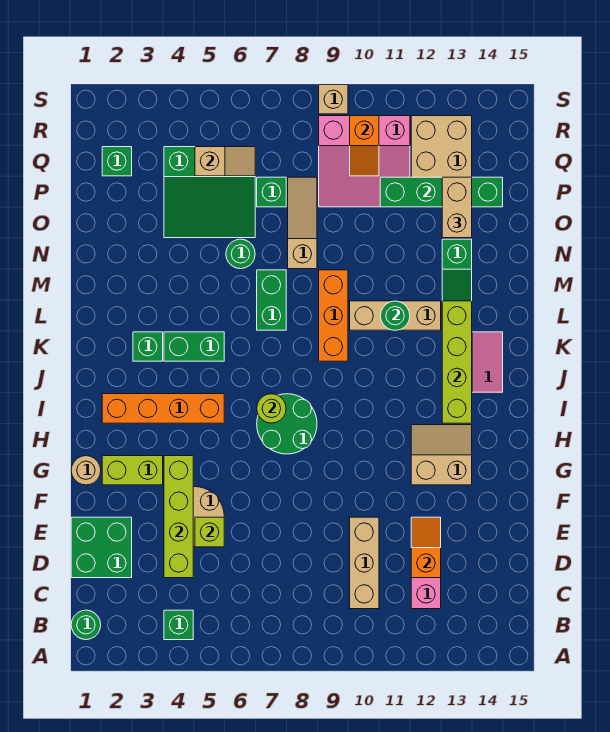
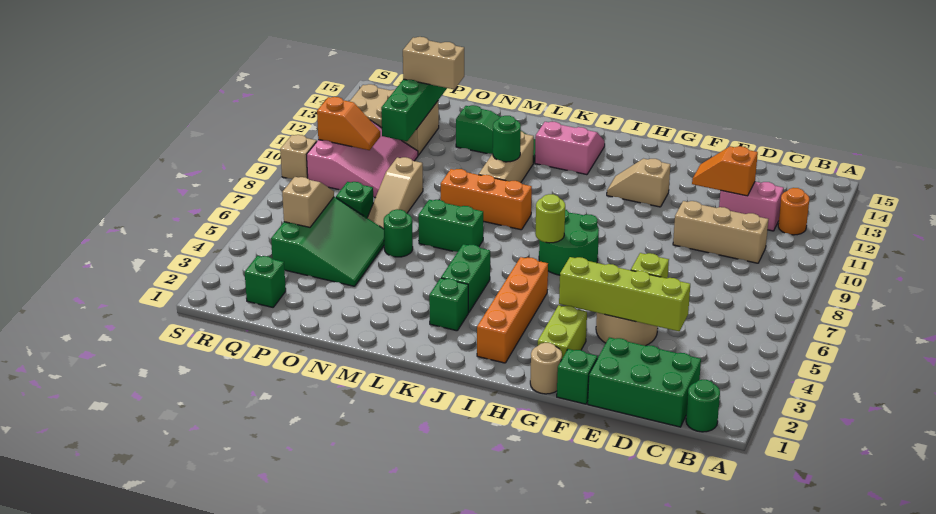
green brick B4 level 1 -> green brick F1 level 1
none -> orange round brick B12 level 1
green brick D1:E2 level 1 -> green brick C1:E2 level 1
tan slope G12:H13 level 1 top G -> tan slope G12:H12 level 1 top G
lime brick I13:L13 level 2 -> none
tan slope N8:P8 level 1 top N -> tan slope O7:O9 level 1 top 9

